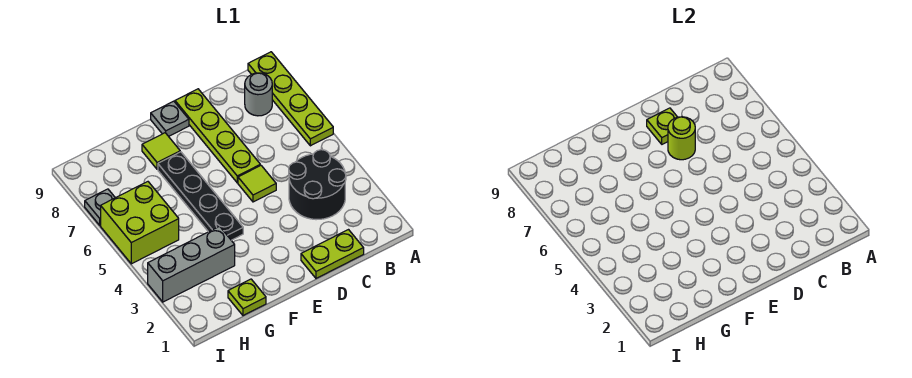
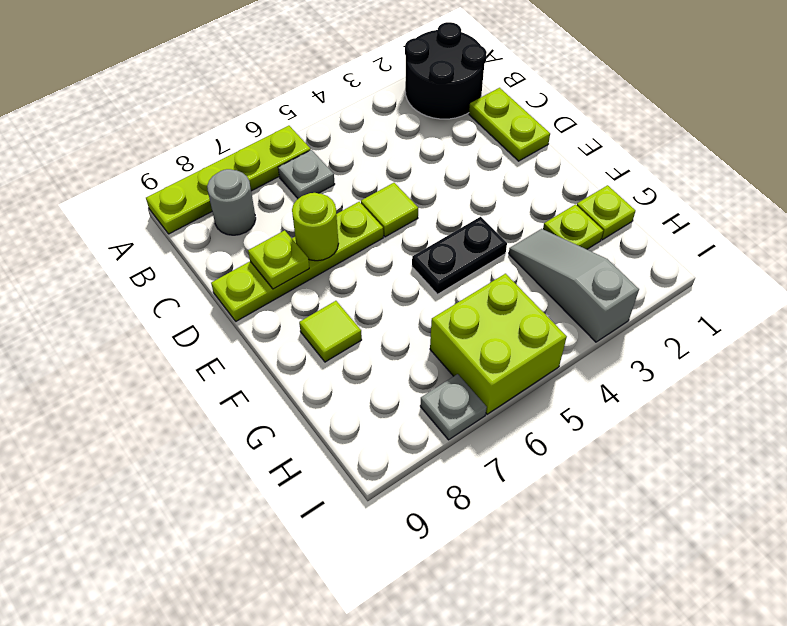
black round brick B3:C4 level 1 -> black round brick A1:B2 level 1
grey plate E9 level 1 -> grey plate B6 level 1
black plate F4:F7 level 1 -> black plate F4:F5 level 1
none -> lime plate G2 level 1
grey brick G3:I3 level 1 -> grey slope G3:I3 level 1 top I

